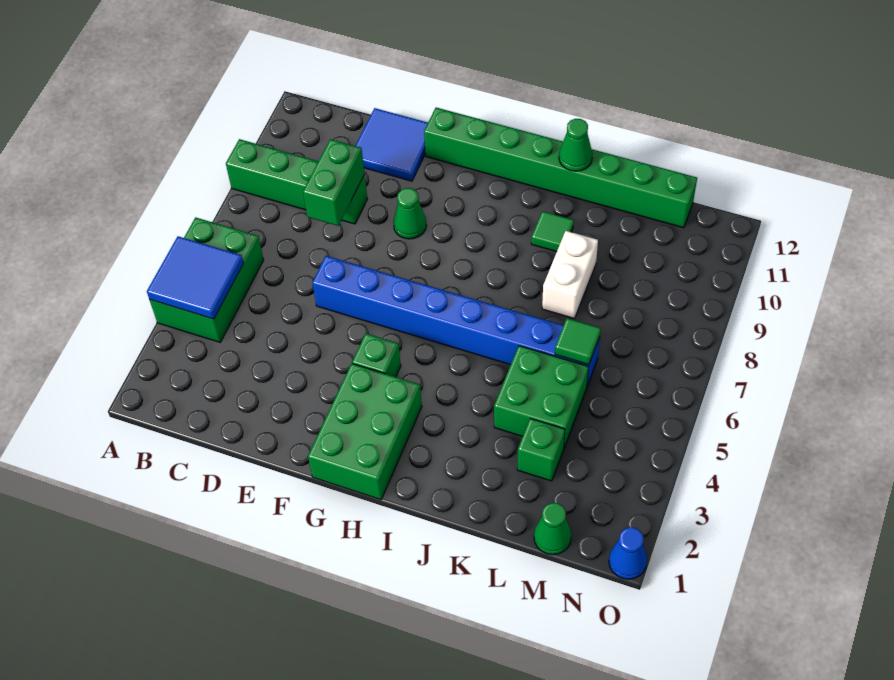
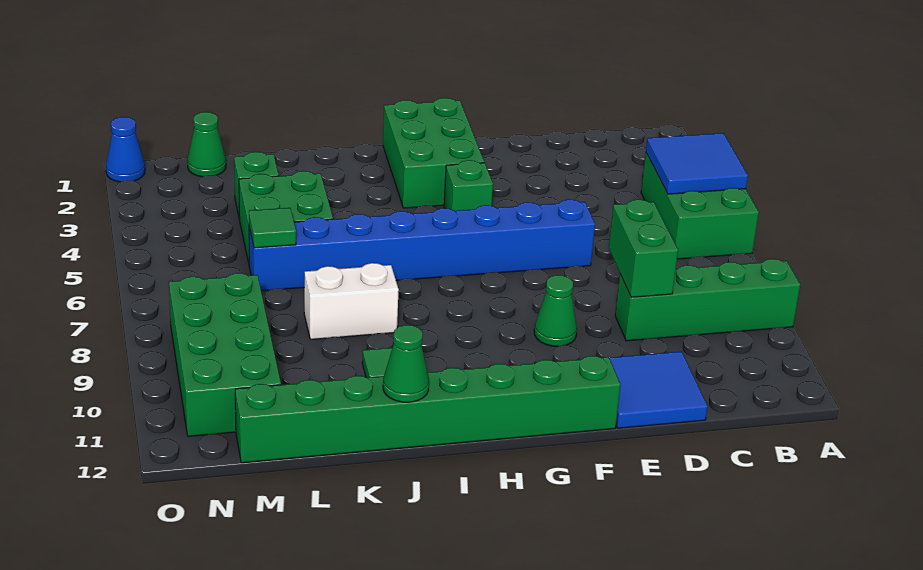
white brick K8:K9 level 1 -> white brick J8:K8 level 1
none -> green brick M8:N11 level 1

